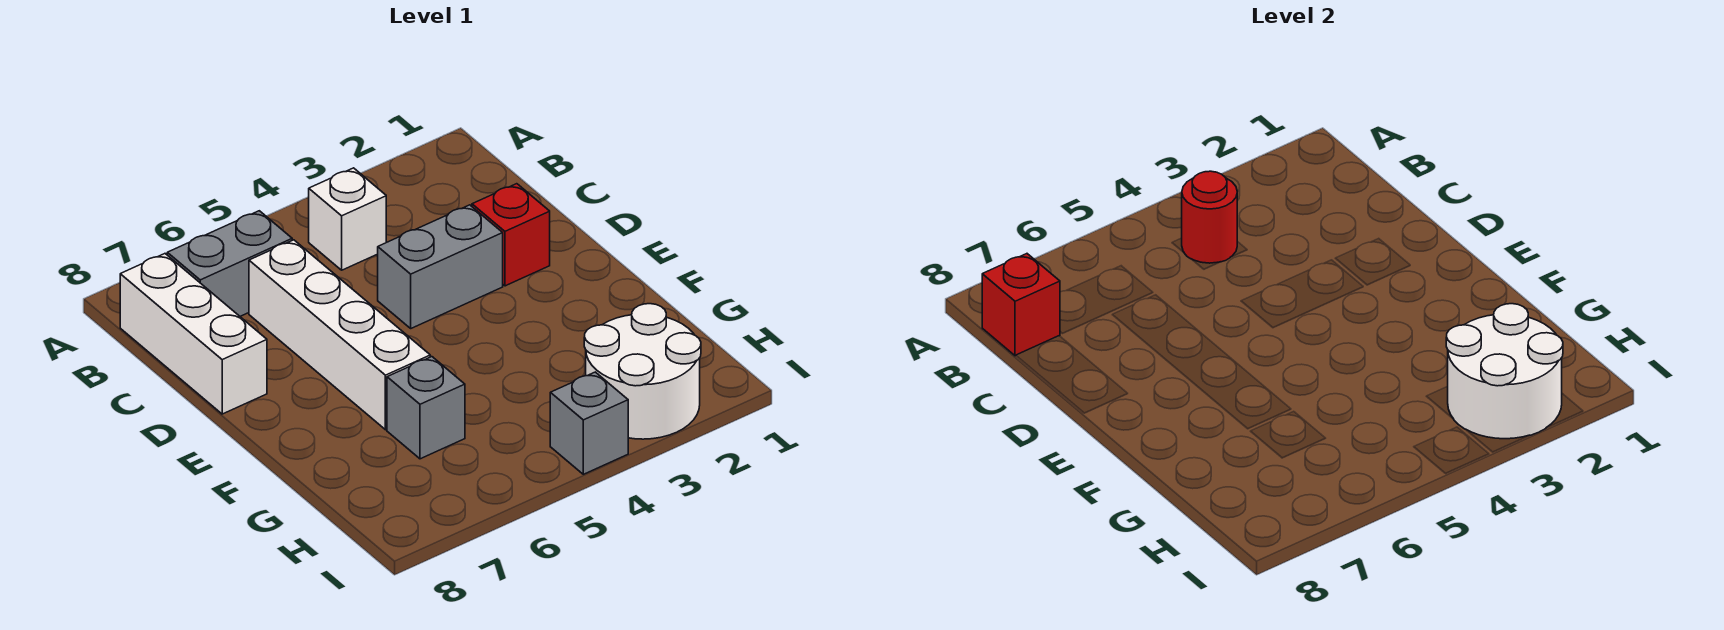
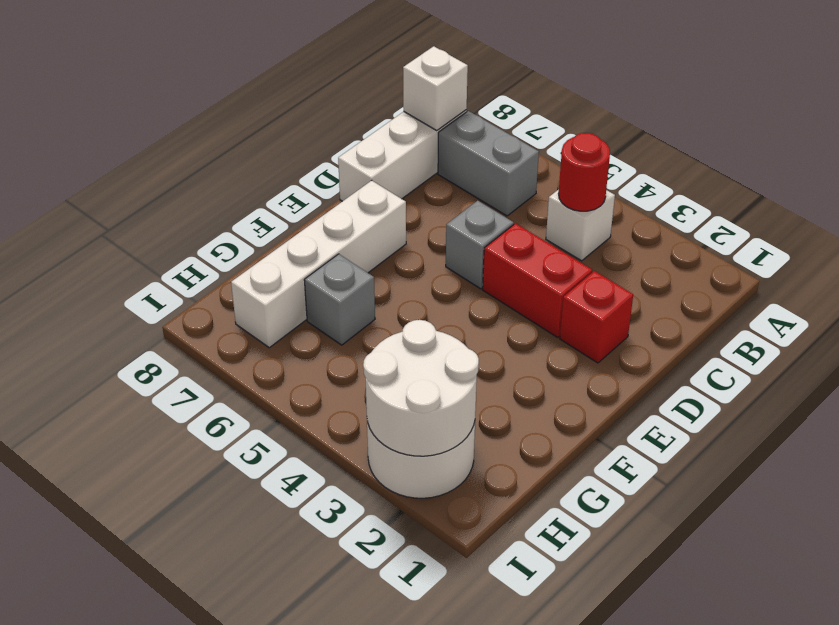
red brick B8 level 2 -> white brick B8 level 2
white brick C6:F6 level 1 -> white brick E7:H7 level 1
grey brick D3:D4 level 1 -> red brick D3:D4 level 1
grey brick I4 level 1 -> grey brick D5 level 1

